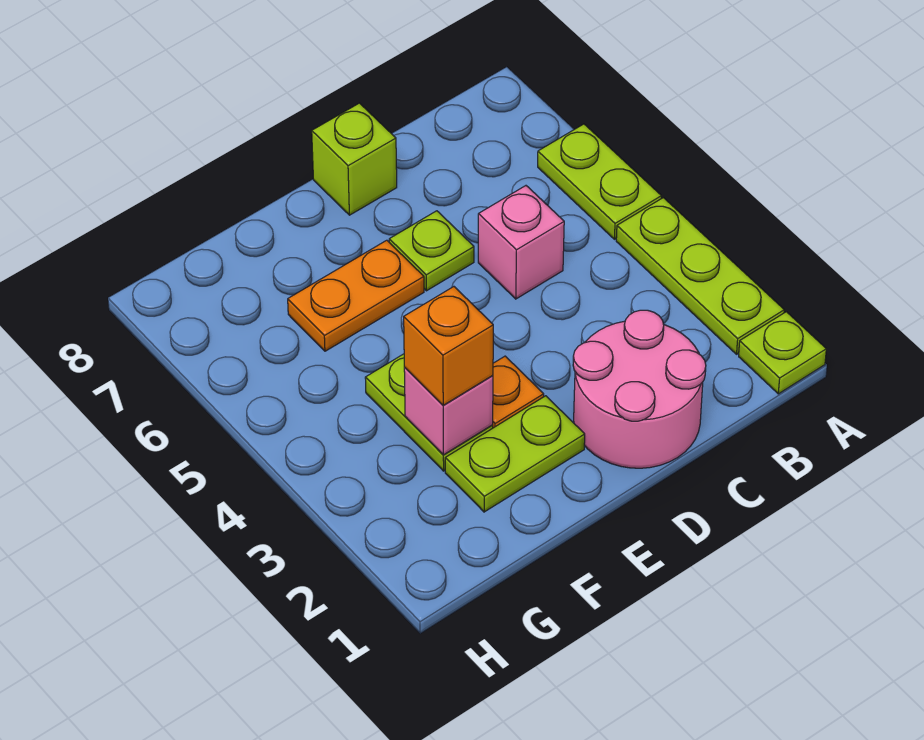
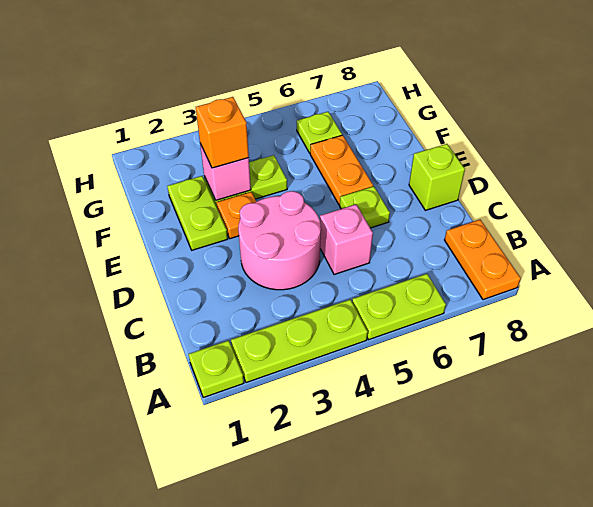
none -> orange plate A8:B8 level 1
pink round brick C1:D2 level 1 -> pink round brick C3:D4 level 1
none -> lime plate G6 level 1

